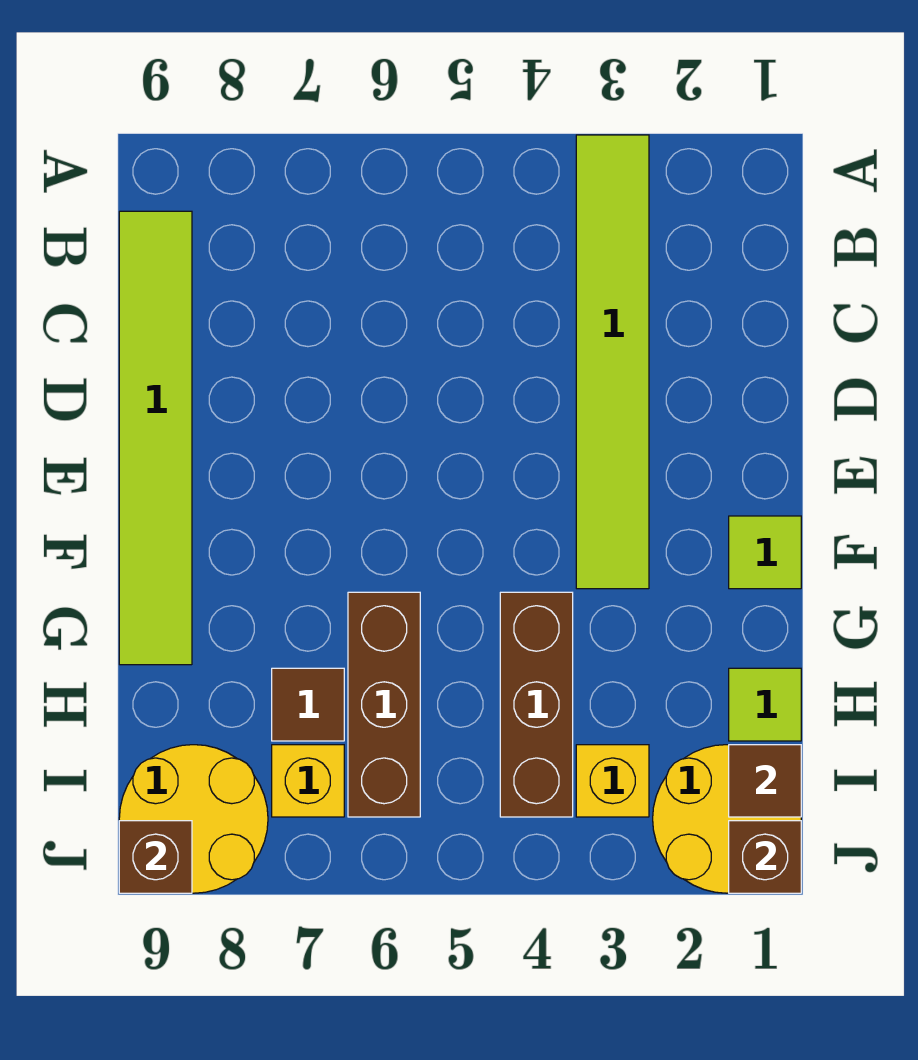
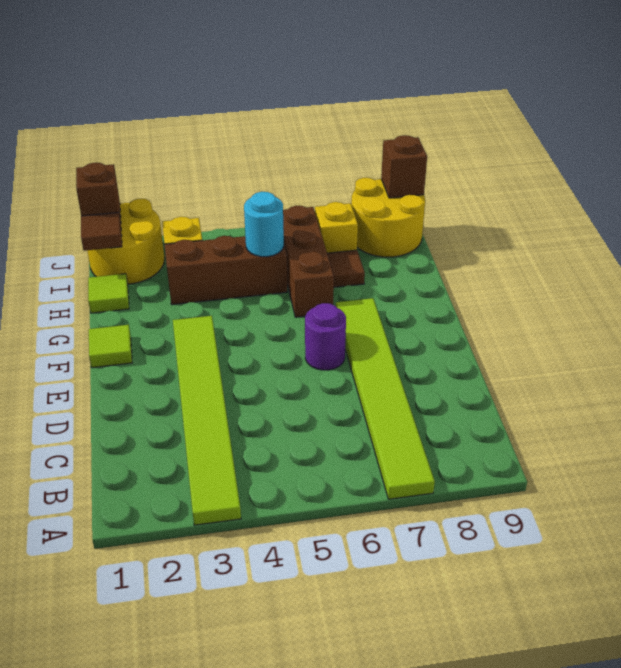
lime tile B9:G9 level 1 -> lime tile A7:F7 level 1
none -> purple round brick E6 level 1
brown brick G4:I4 level 1 -> brown brick H3:H5 level 1
none -> cyan round brick H5 level 2

